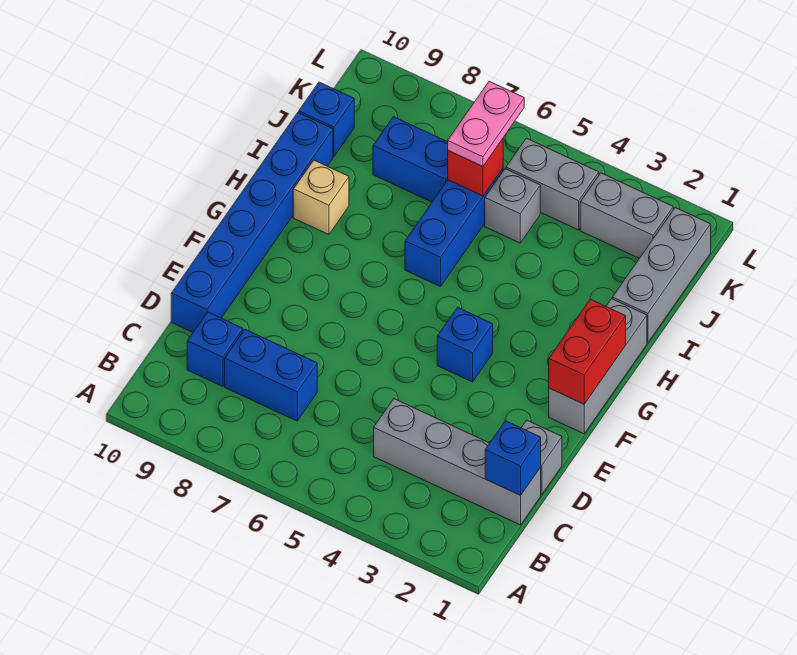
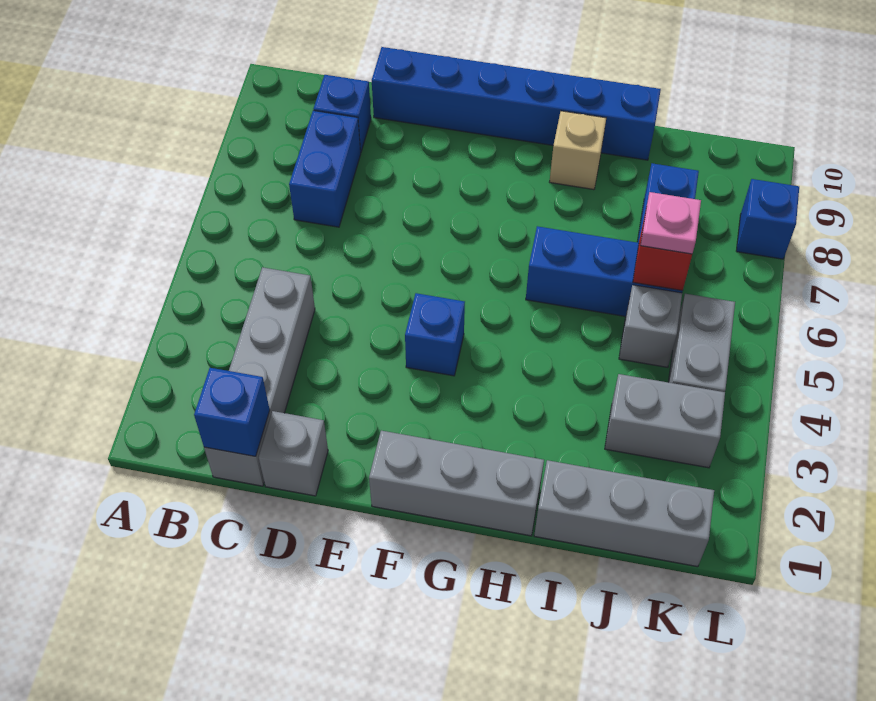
red brick F1:G1 level 2 -> none
pink plate J6:K6 level 3 -> pink plate J6 level 3
blue brick J10 level 1 -> blue brick L8 level 1
grey brick K2:K3 level 1 -> grey brick J3:K3 level 1

